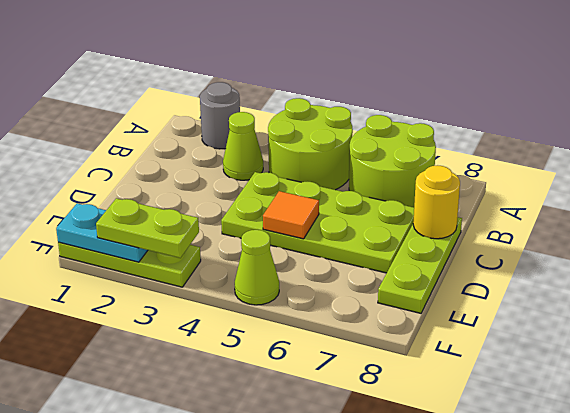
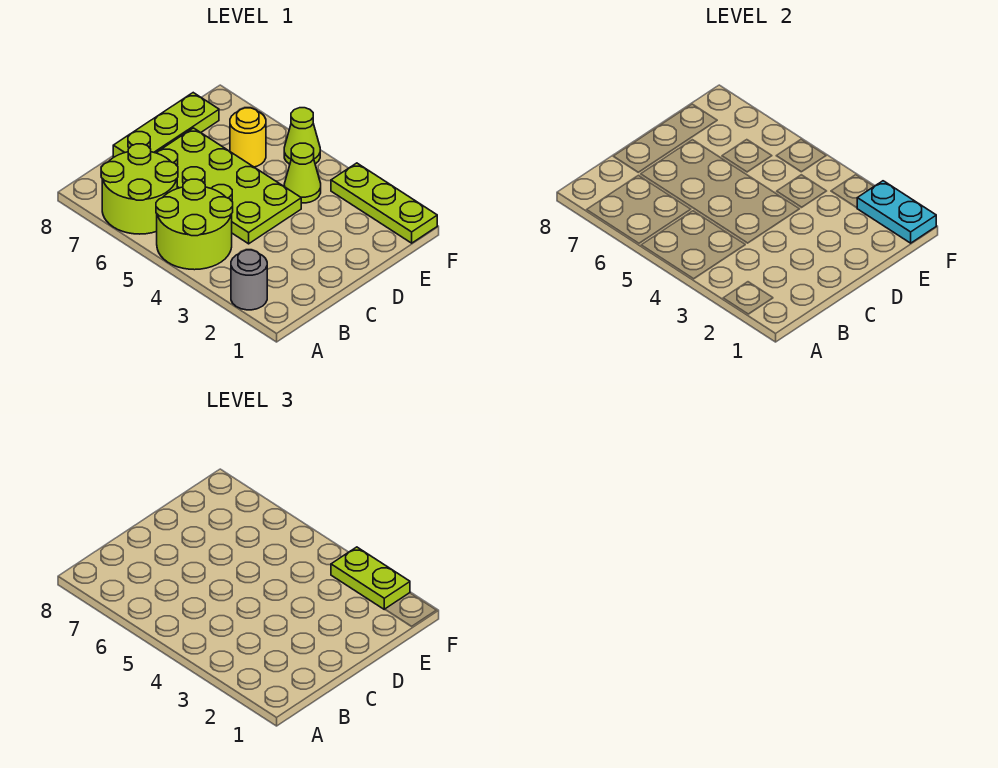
lime cone B3 level 1 -> lime cone E4 level 1
yellow round brick C8 level 2 -> yellow round brick E6 level 1
orange tile D5 level 2 -> none

